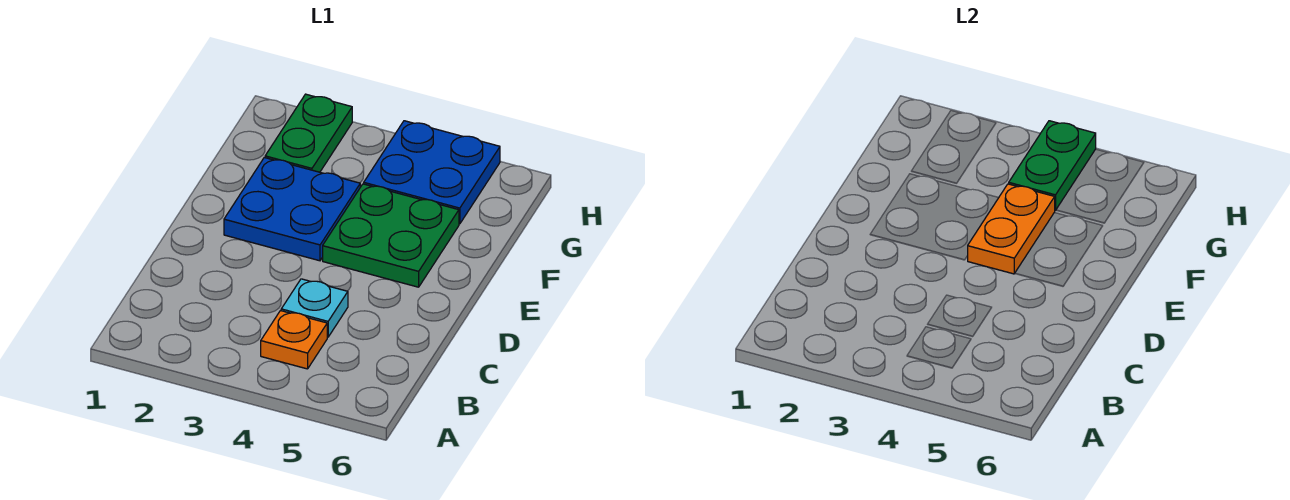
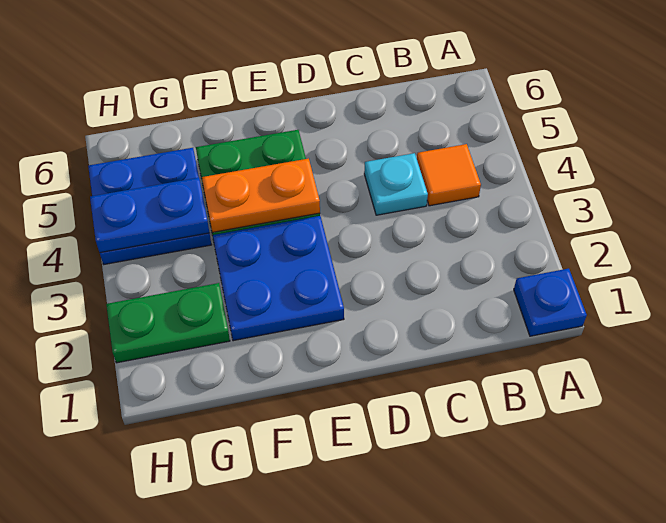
none -> blue plate A1 level 1
orange plate B4 level 1 -> orange tile B4 level 1
green plate G4:H4 level 2 -> blue plate G4:H4 level 2

